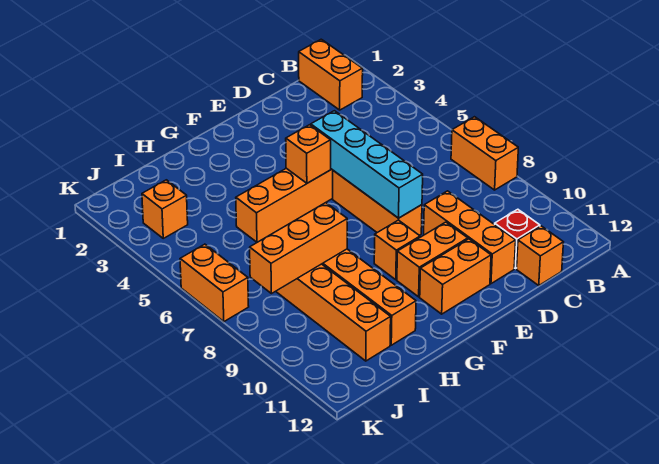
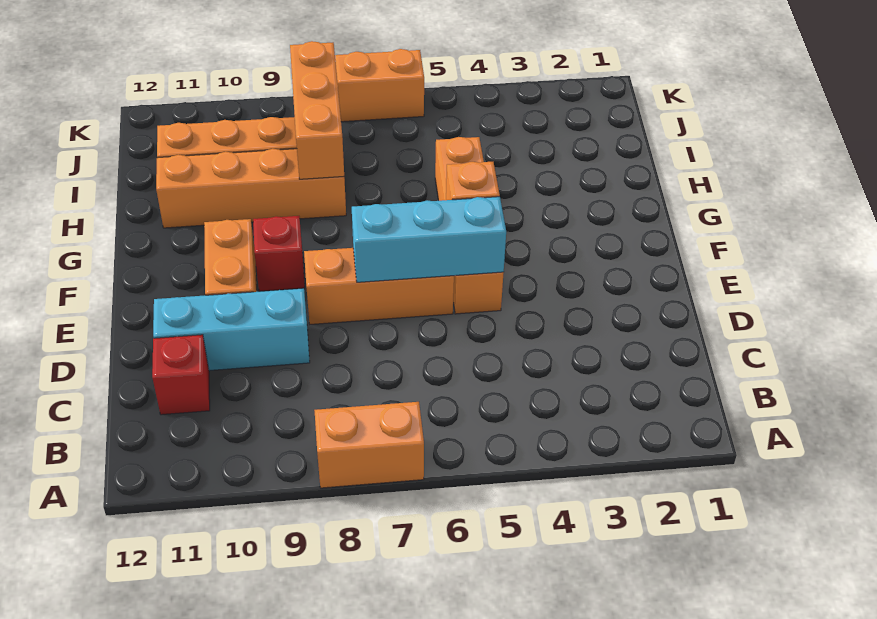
orange brick B1:B2 level 1 -> none
orange brick C12 level 1 -> none
orange brick D9:D11 level 1 -> cyan brick D9:D11 level 1
cyan brick E5:E8 level 2 -> cyan brick E5:E7 level 2
orange brick E11:F11 level 1 -> none
orange brick F9 level 1 -> red brick F9 level 1
orange brick J3 level 1 -> none

